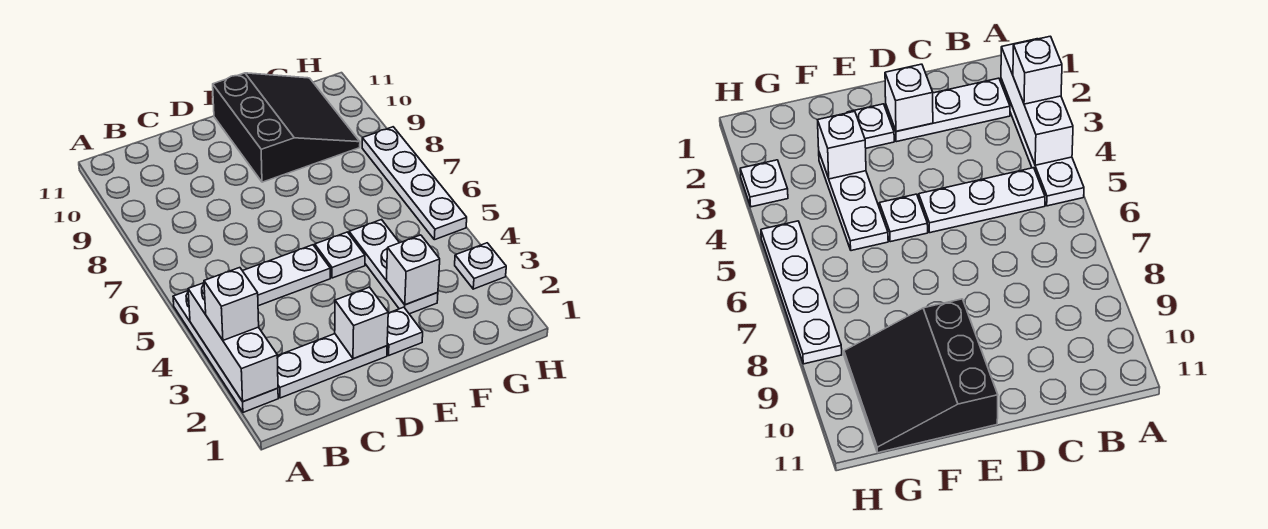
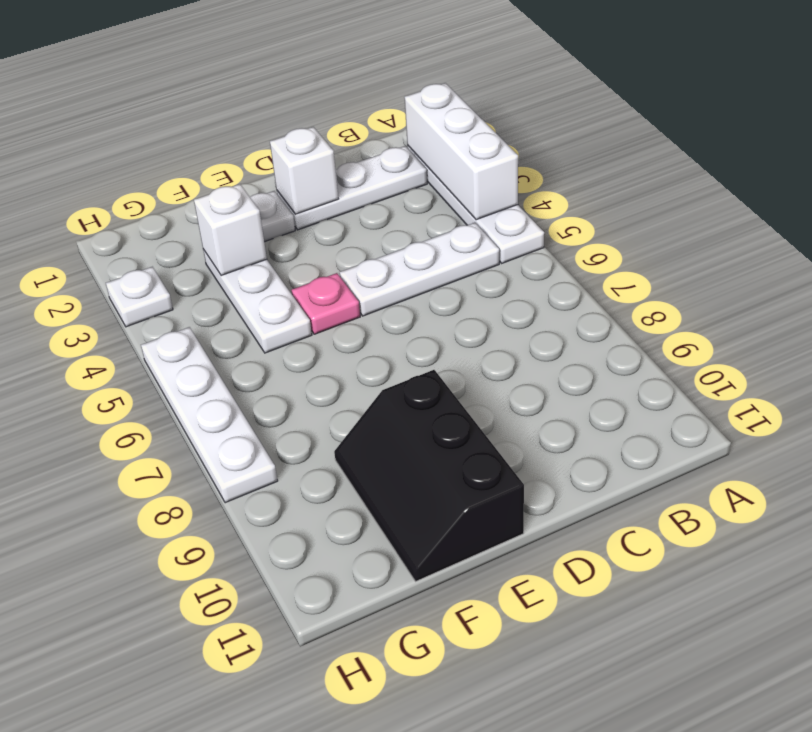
white brick A3 level 3 -> none
white plate E5 level 1 -> pink plate E5 level 1
black slope E9:G11 level 1 top E -> black slope E9:F11 level 1 top E

